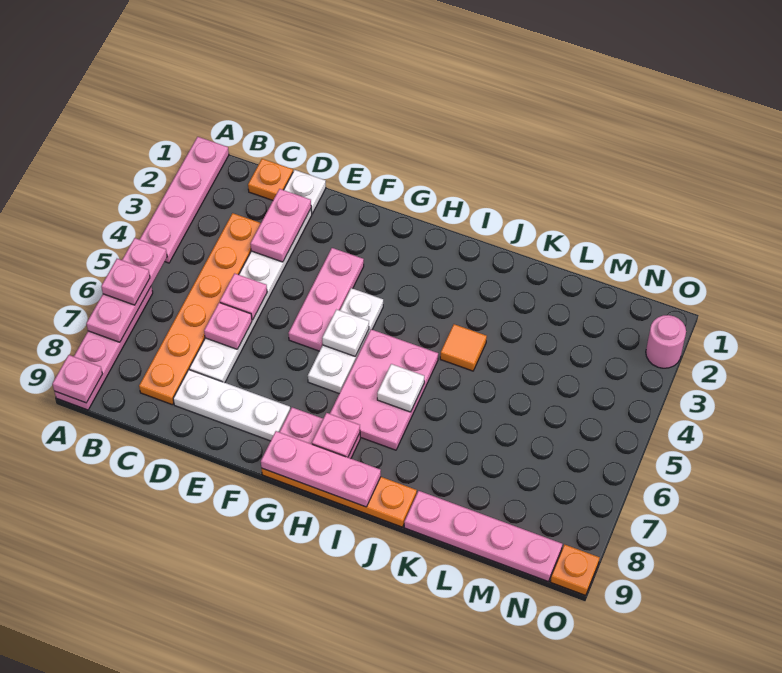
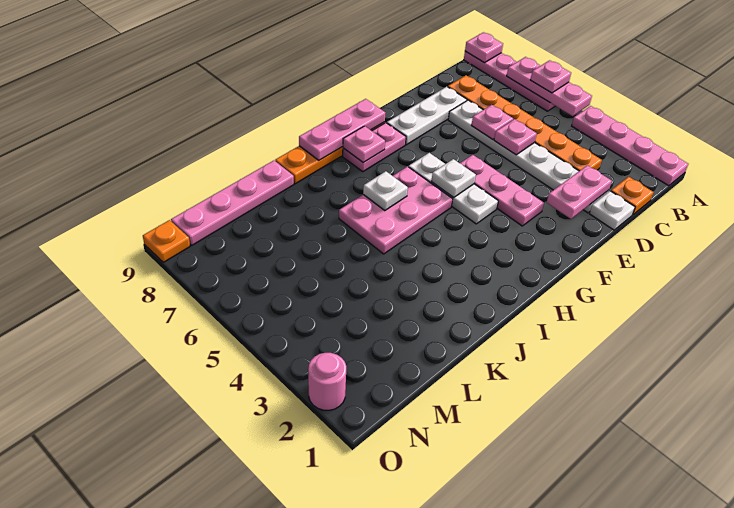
pink plate D2:D3 level 2 -> pink plate D2:E2 level 2
pink plate H5:I7 level 1 -> pink plate H5:J6 level 1
orange tile J4 level 1 -> none

